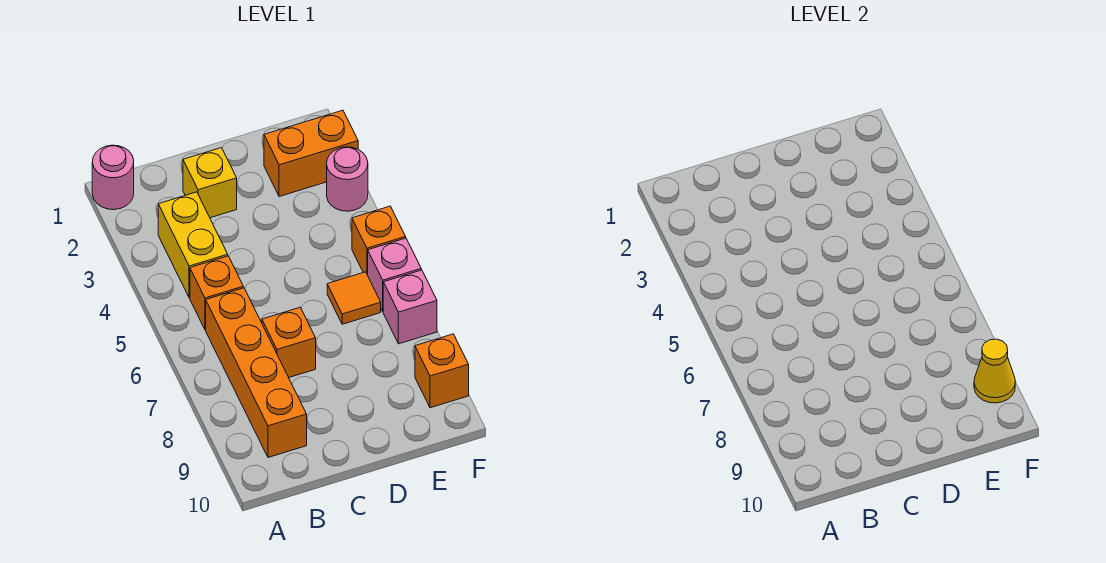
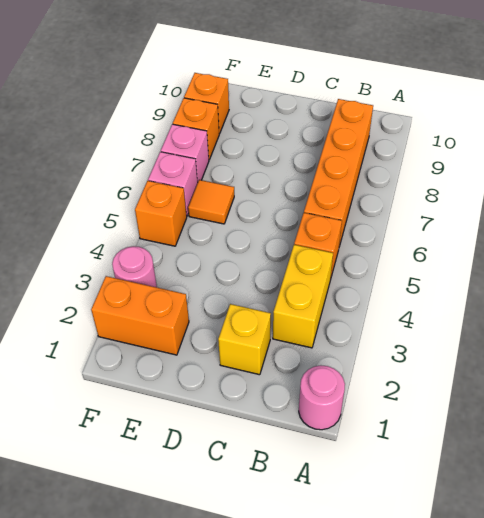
orange brick C7 level 1 -> orange brick F8 level 1
yellow cone F9 level 2 -> none

